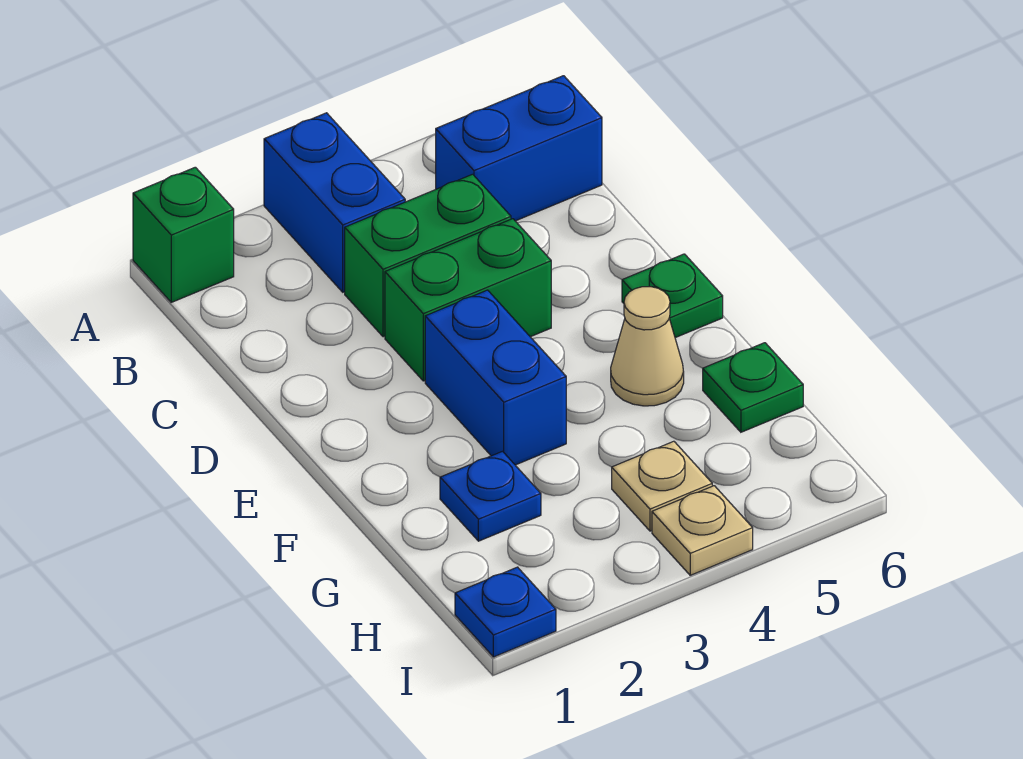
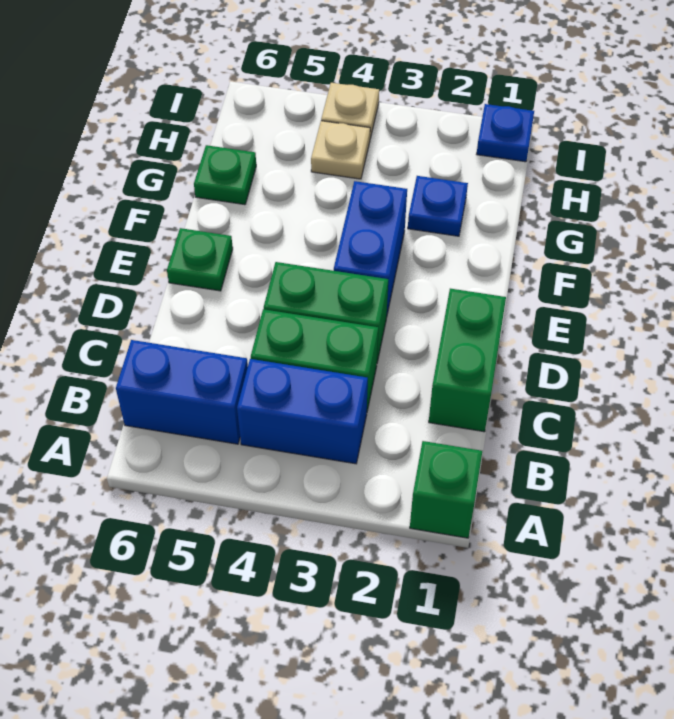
blue brick A3:B3 level 1 -> blue brick B3:B4 level 1
none -> green brick C1:D1 level 1
tan cone F5 level 1 -> none

